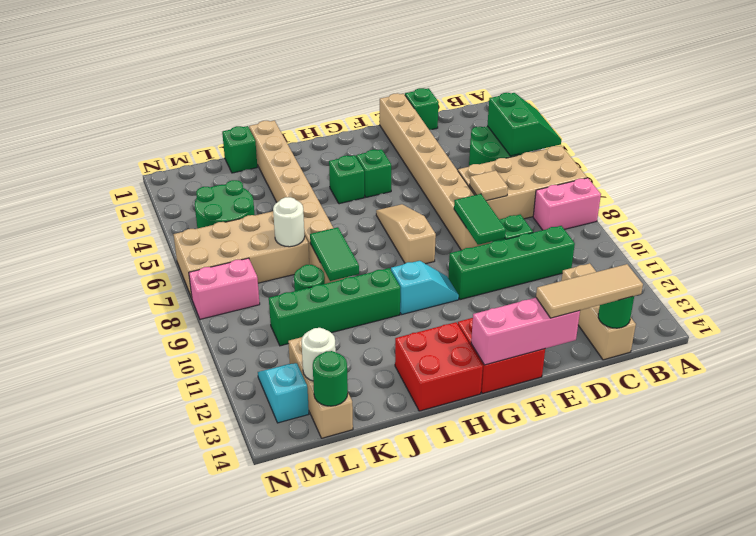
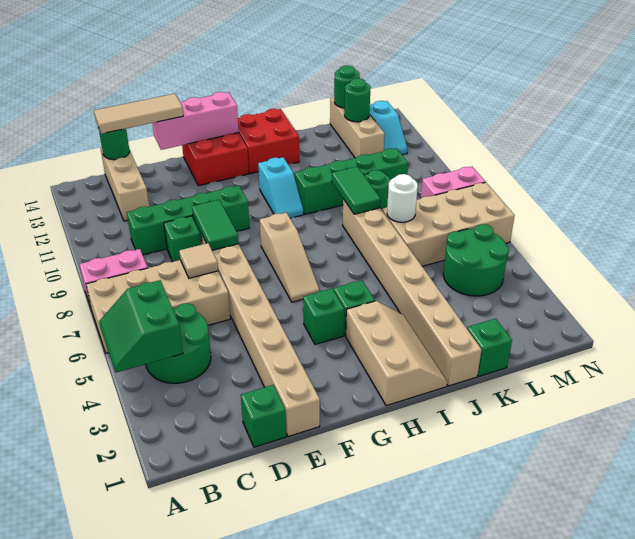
cyan slope G10:H10 level 1 top H -> cyan slope H10:H11 level 1 top 11
none -> tan slope H1:I3 level 1 top H
white round brick L13 level 2 -> green round brick L13 level 2

